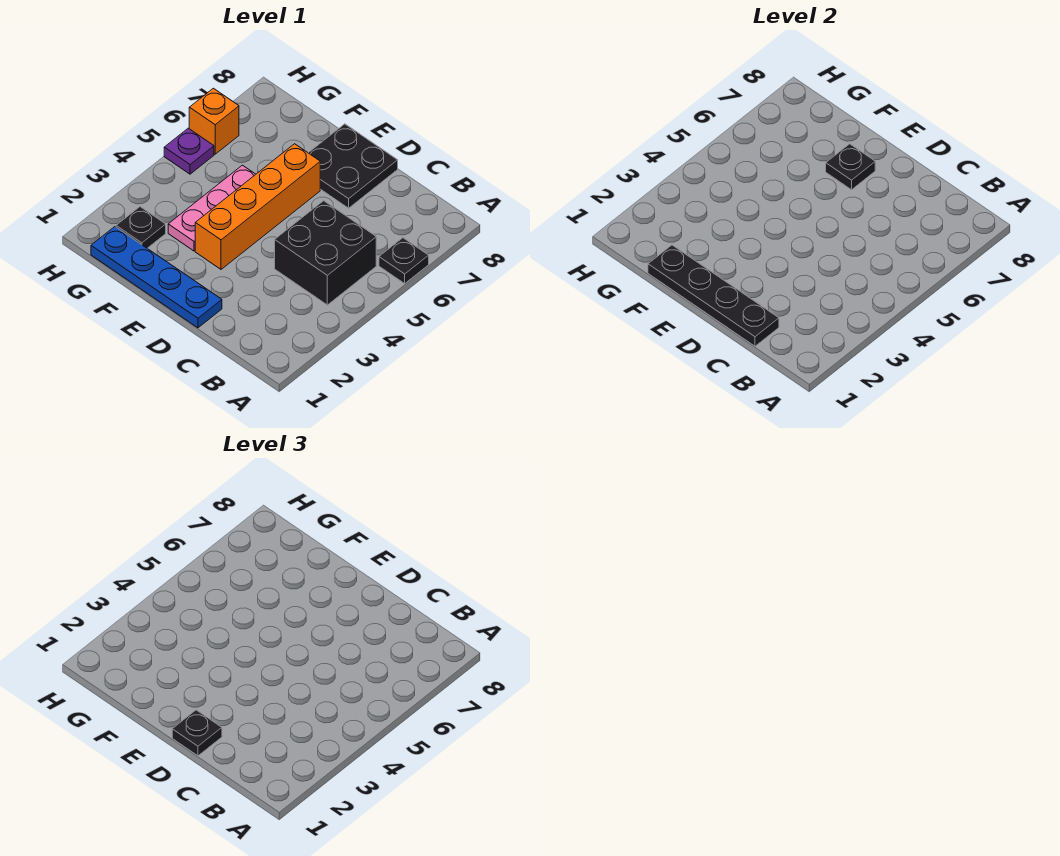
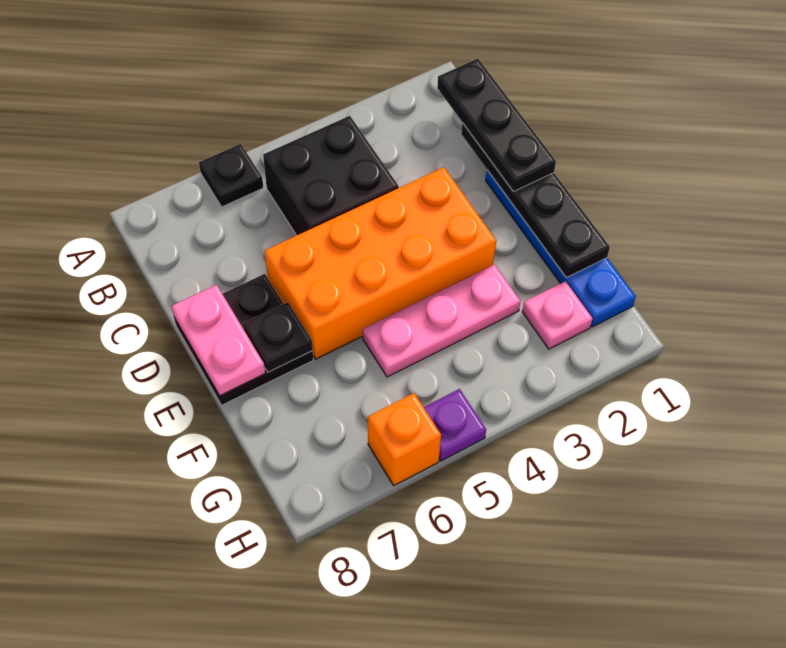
black plate D1 level 3 -> black plate B1:D1 level 3
none -> pink plate D8:E8 level 2
orange brick E3:E6 level 1 -> orange brick D3:E6 level 1
black plate G2 level 1 -> pink plate G2 level 1

